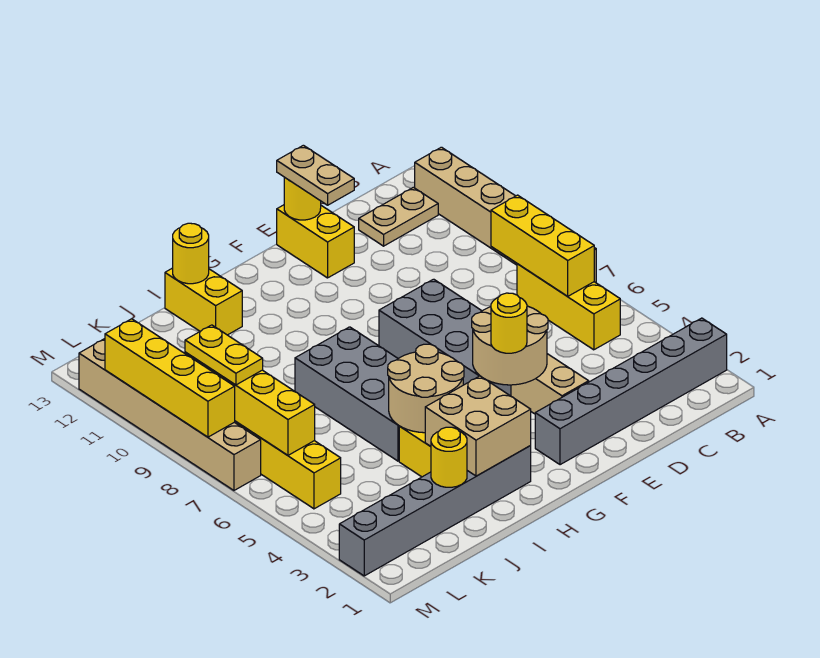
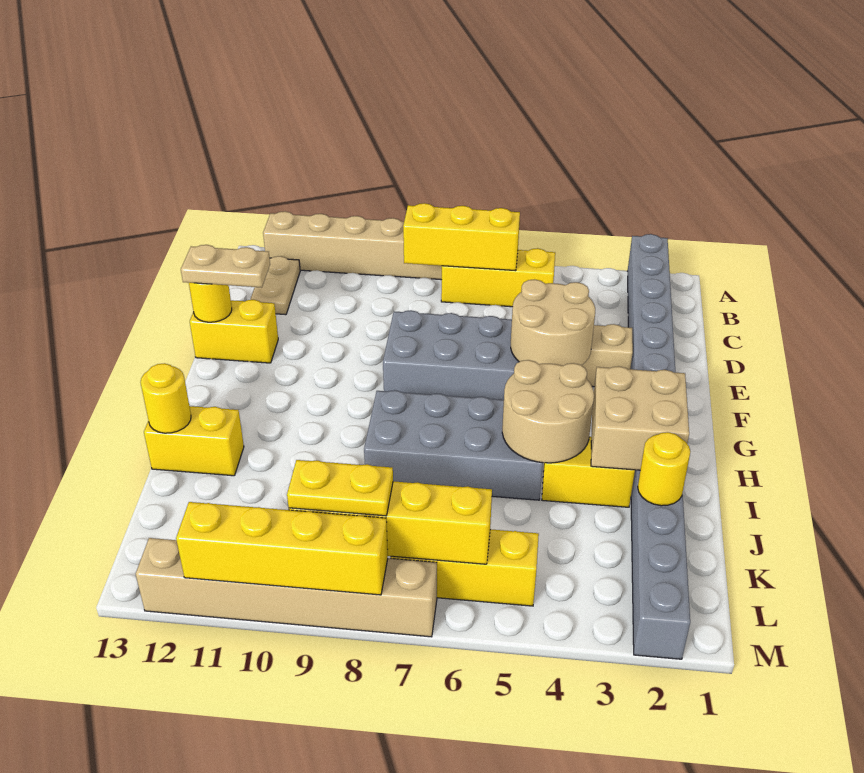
yellow round brick F4 level 3 -> none

